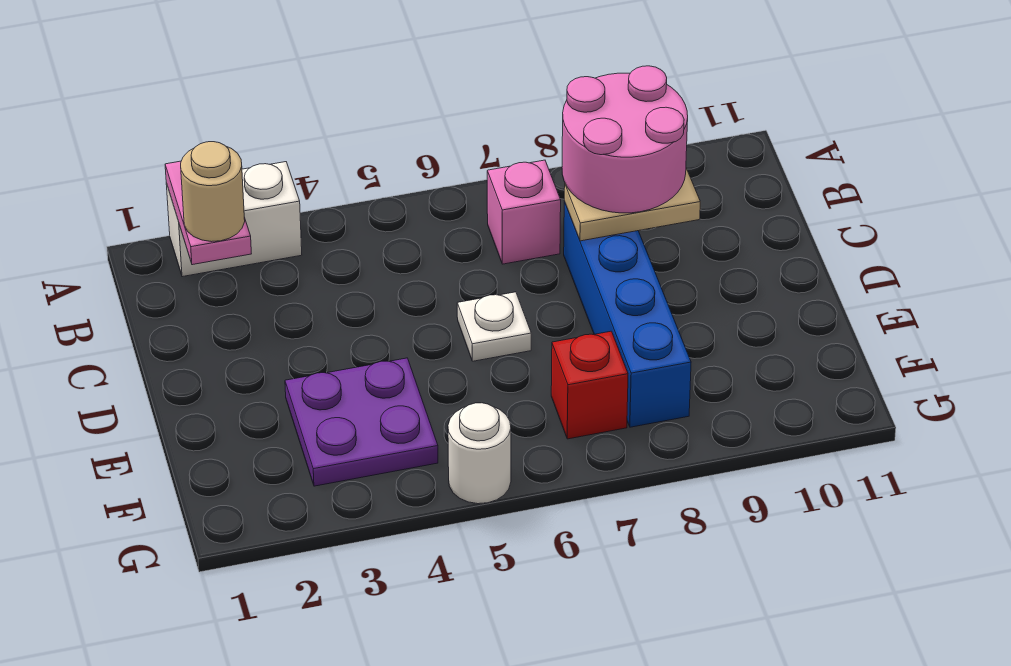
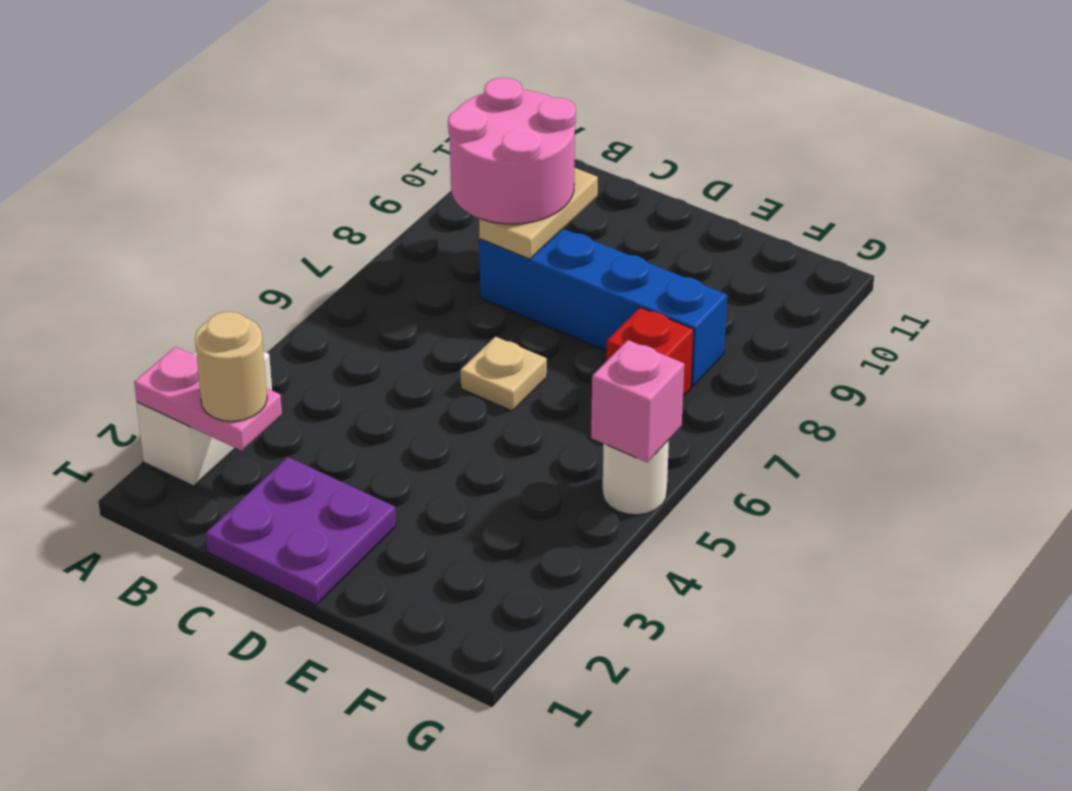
pink brick B7 level 1 -> pink brick G5 level 2
white plate D6 level 1 -> tan plate D6 level 1
purple plate E3:F4 level 1 -> purple plate C1:D2 level 1

